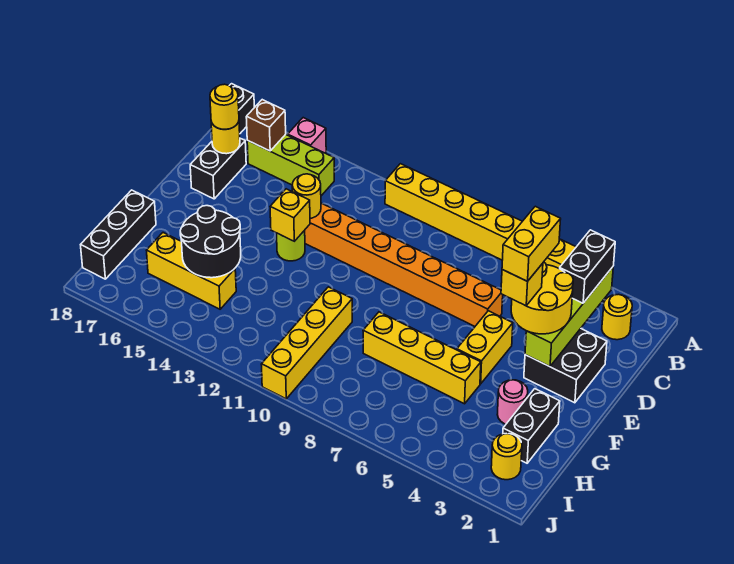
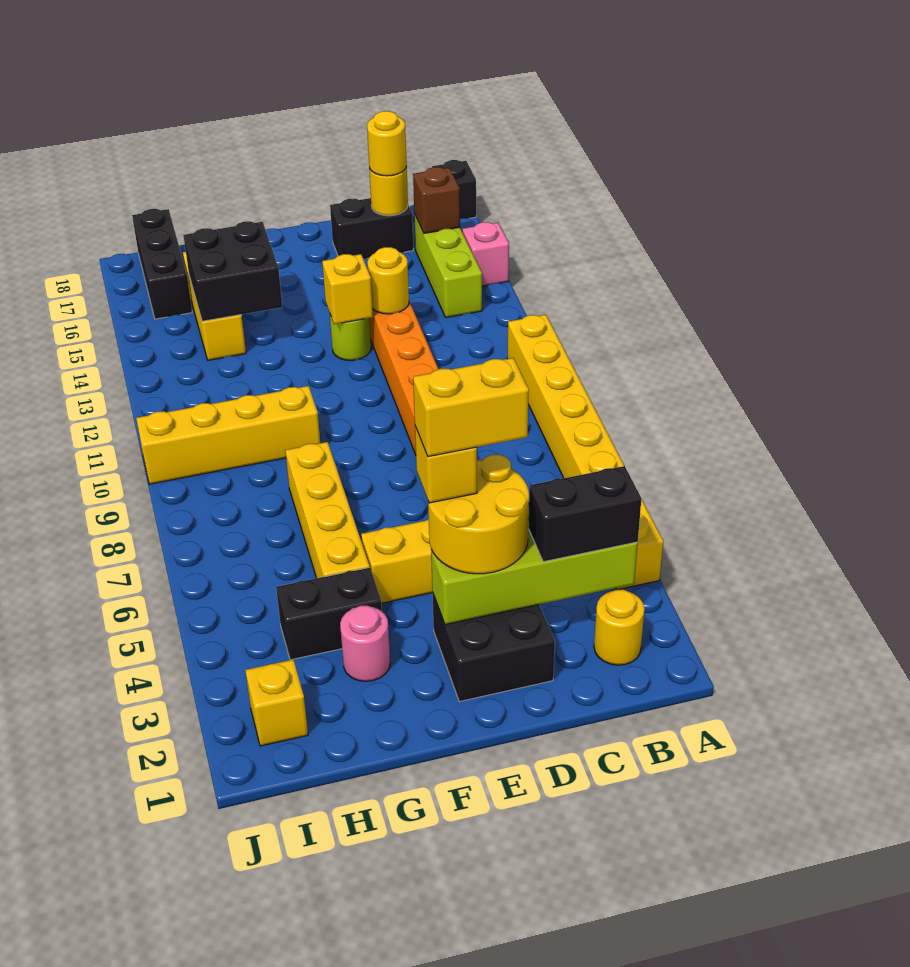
black brick G2:H2 level 1 -> black brick G4:H4 level 1
black round brick G14:H15 level 2 -> black brick G14:H15 level 2
black brick G18:I18 level 1 -> black brick I16:I18 level 1
yellow round brick I2 level 1 -> yellow brick I2 level 1

